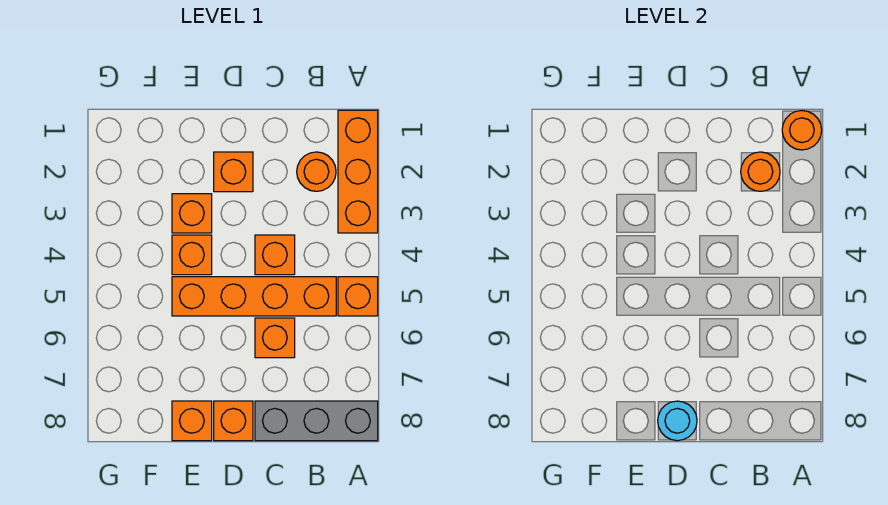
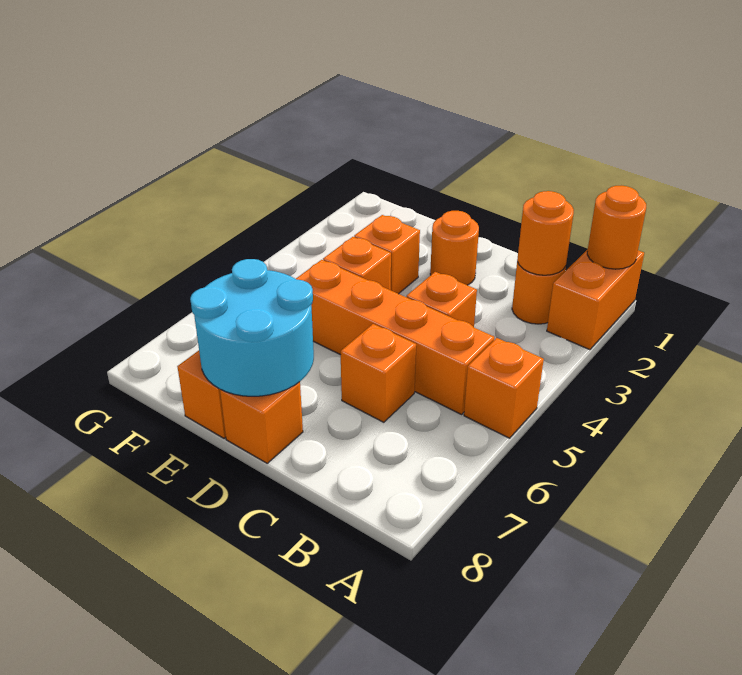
orange brick A1:A3 level 1 -> orange brick A1:A2 level 1
grey brick A8:C8 level 1 -> none
orange brick D2 level 1 -> orange round brick D2 level 1
cyan round brick D8 level 2 -> cyan round brick D7:E8 level 2

